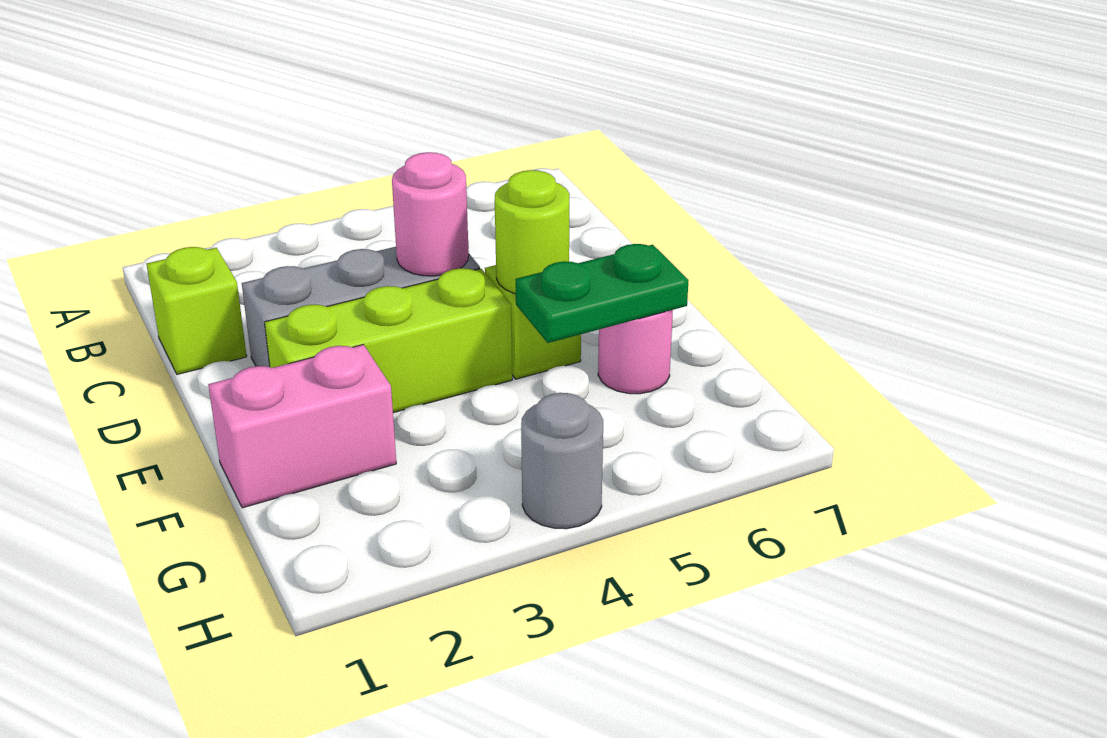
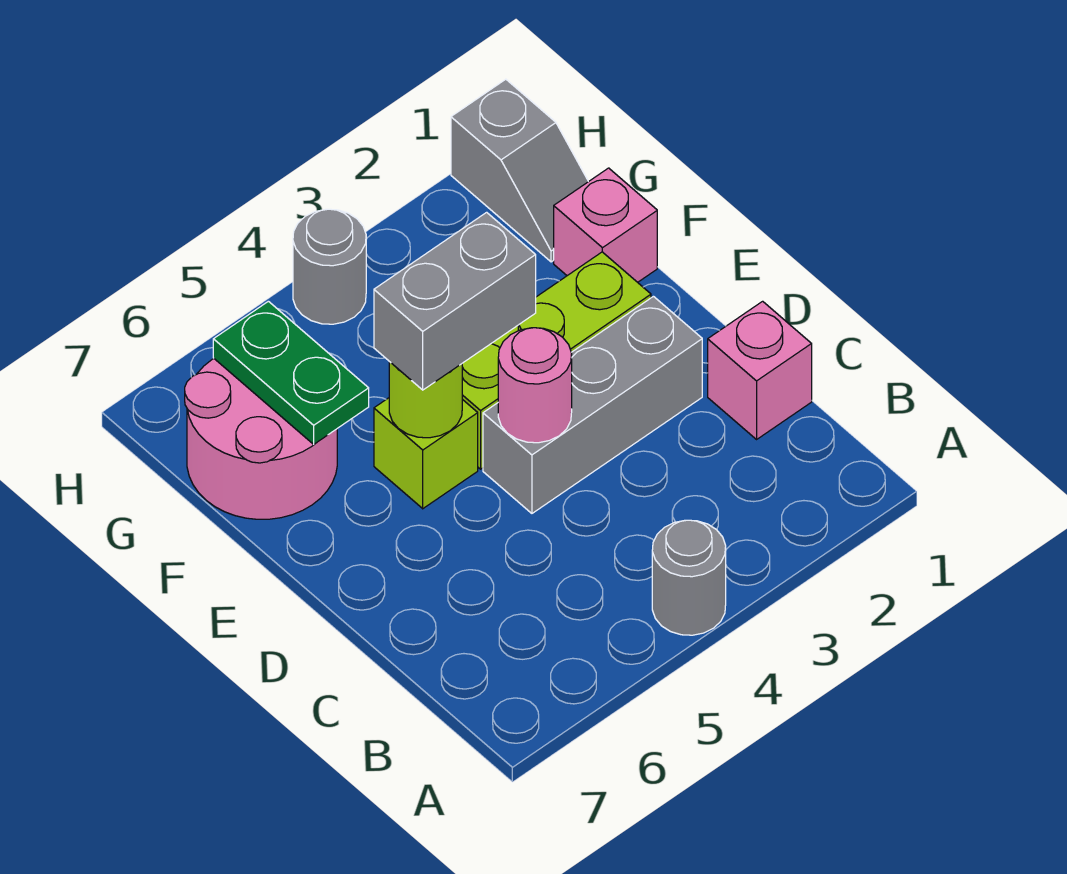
none -> grey round brick A4 level 1
lime brick C1 level 1 -> pink brick C1 level 1
none -> grey brick E4:E5 level 3
pink brick F1:F2 level 1 -> pink brick F1 level 1
green plate F5:F6 level 2 -> green plate F6:G6 level 2
pink round brick F6 level 1 -> pink round brick F6:G7 level 1
none -> grey slope G1:H1 level 1 top H

